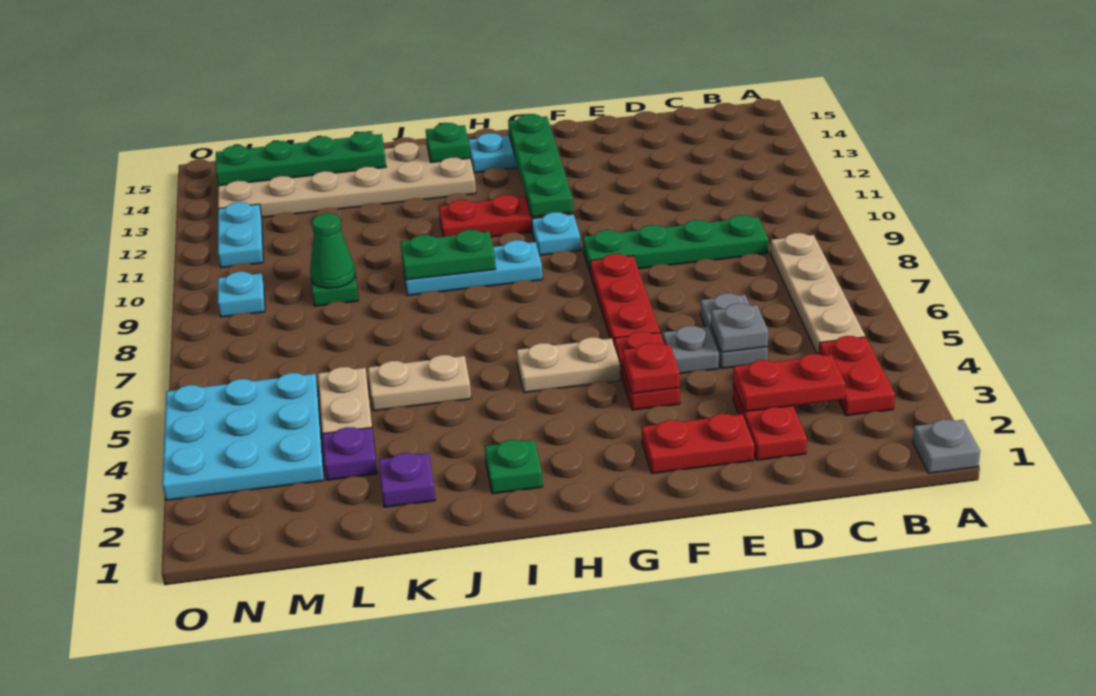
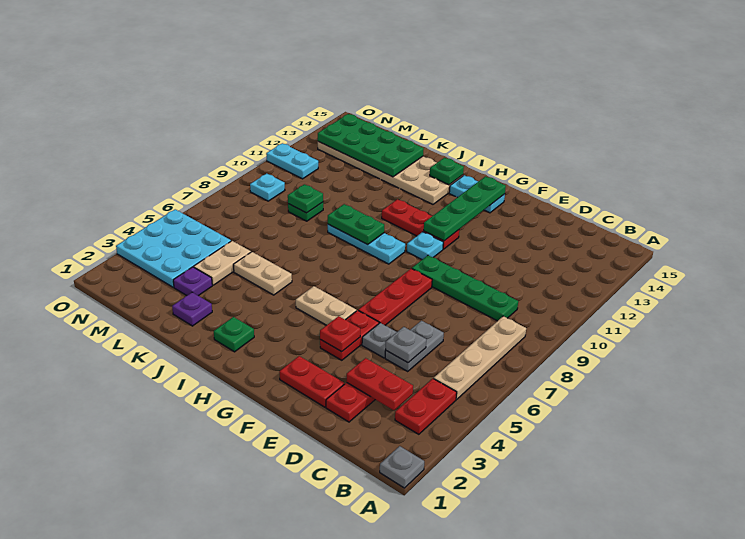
green plate K14:N14 level 2 -> green plate K13:N14 level 2
green cone L9 level 2 -> green plate L9 level 2
cyan plate N11:N12 level 1 -> cyan plate N11:O11 level 1

